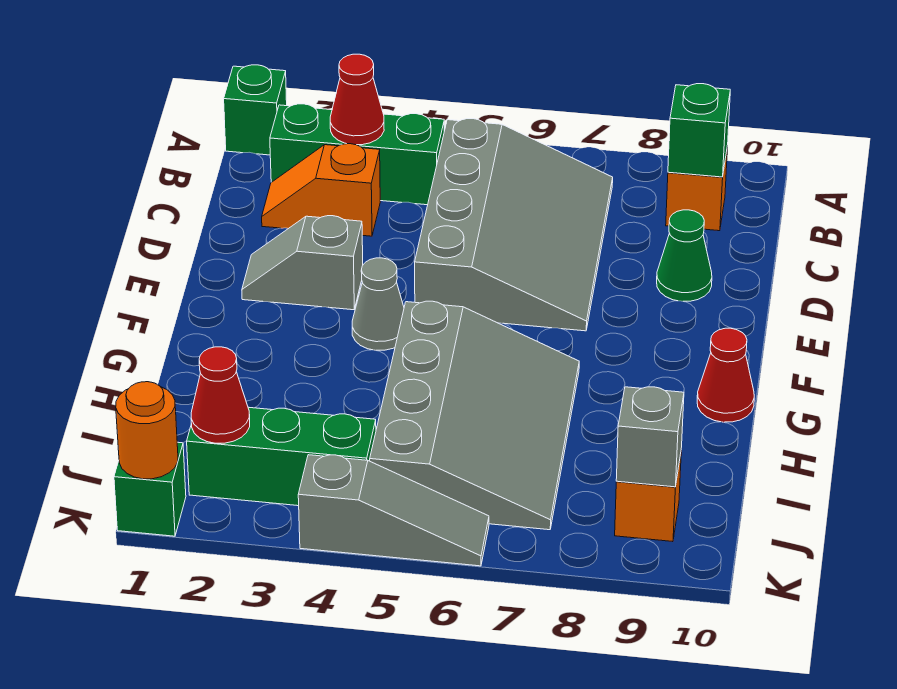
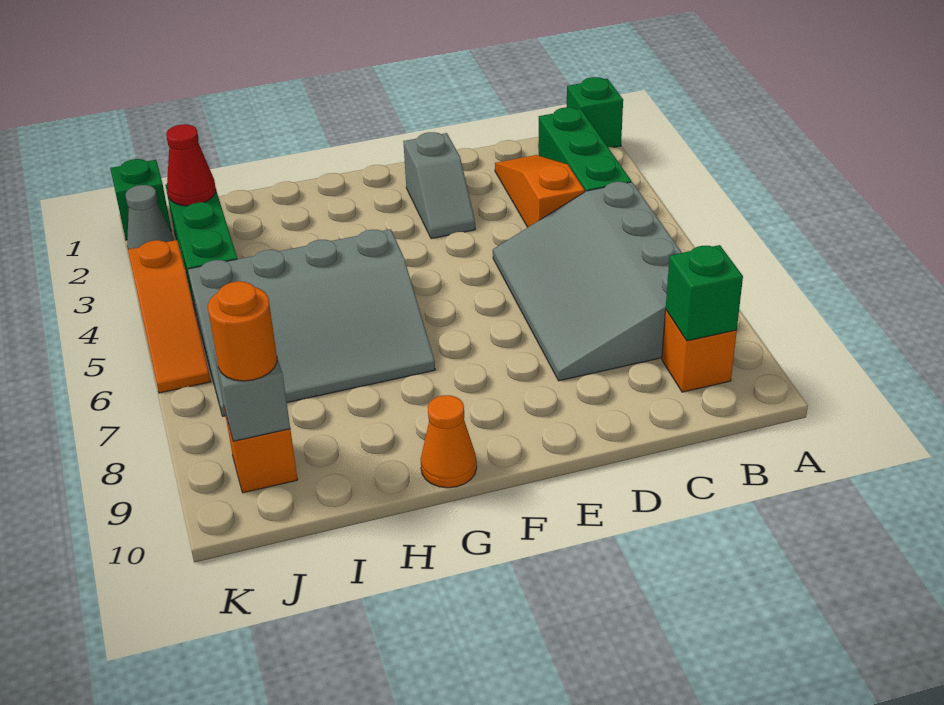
red cone B3 level 2 -> none
grey slope B5:E7 level 1 top 5 -> grey slope B5:D8 level 1 top B
orange slope C2:C3 level 1 top 3 -> orange slope C2:C4 level 1 top 4
green cone D9 level 1 -> none
grey slope E2:E3 level 1 top 3 -> grey slope E2:E3 level 1 top 2
grey cone F4 level 1 -> grey cone K2 level 1
red cone G10 level 1 -> orange cone G10 level 1
orange round brick K1 level 2 -> orange round brick J9 level 3
grey slope K4:K6 level 1 top 4 -> orange slope K4:K6 level 1 top 4

